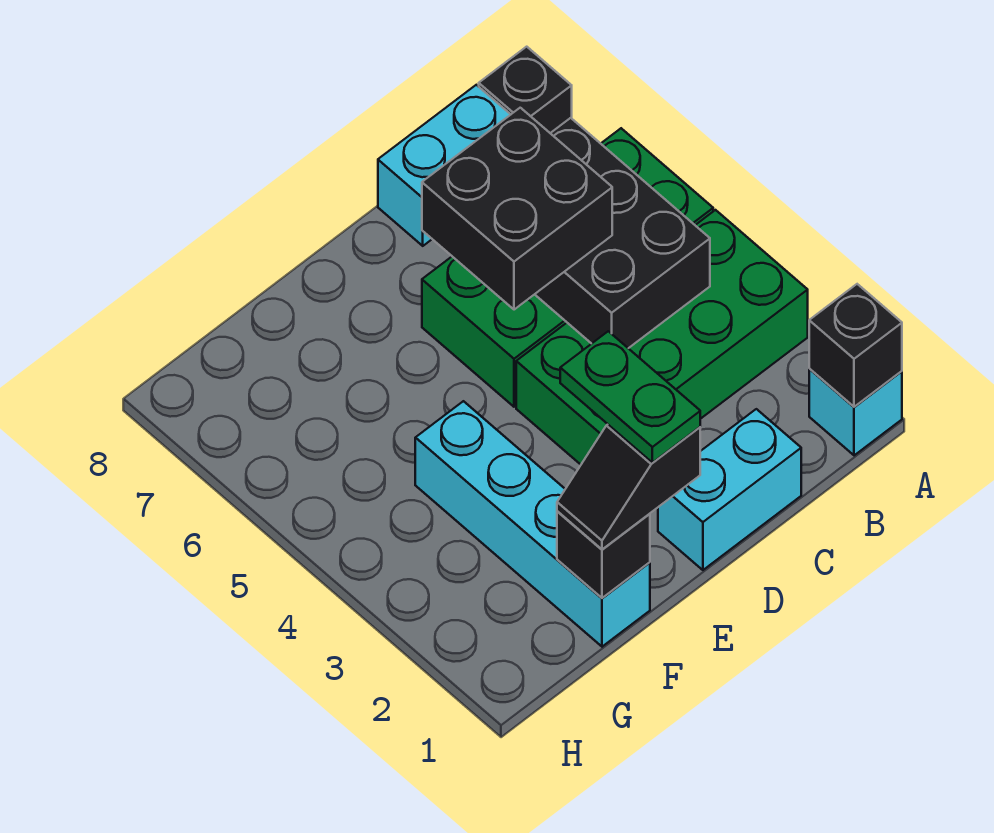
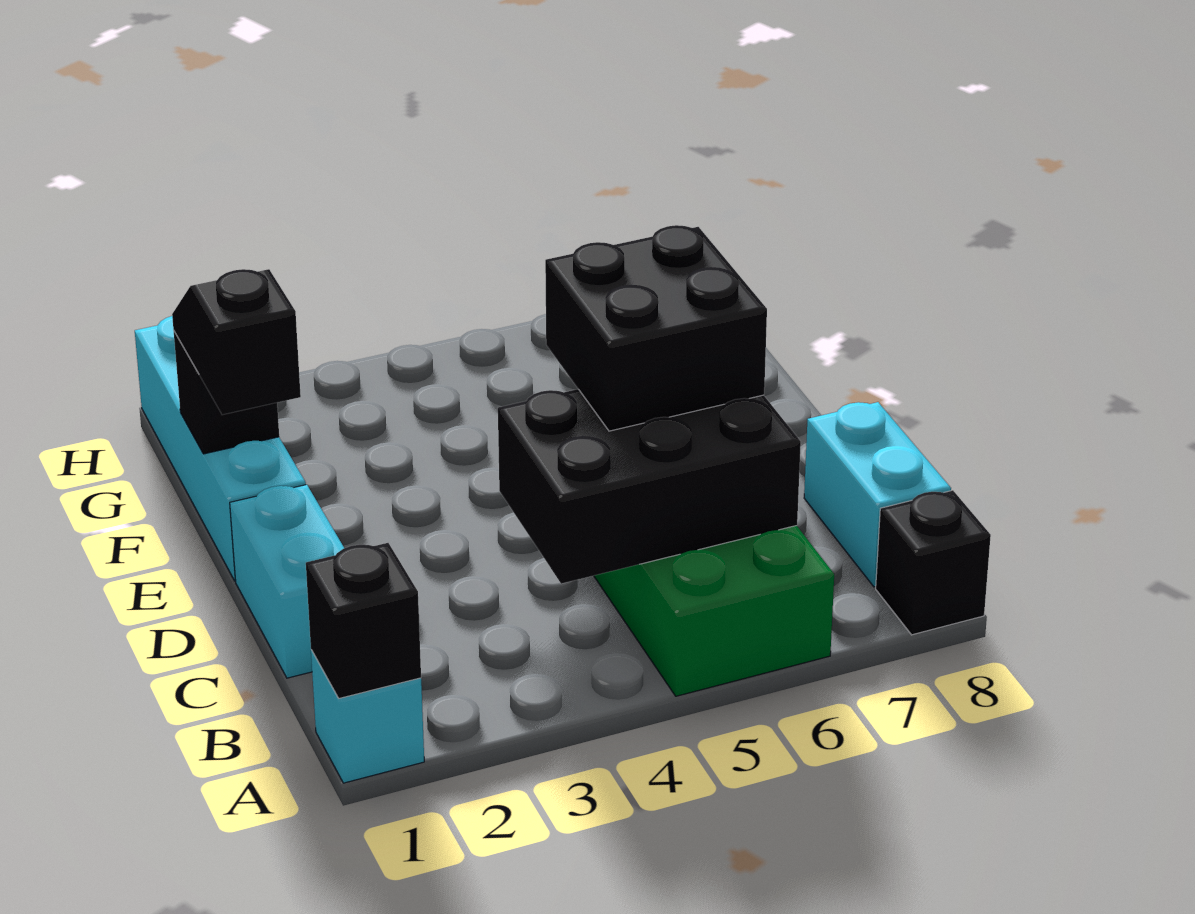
green brick A3:D4 level 1 -> none
green plate E1:E2 level 4 -> none
cyan brick F1:F4 level 1 -> cyan brick E1:H1 level 1

